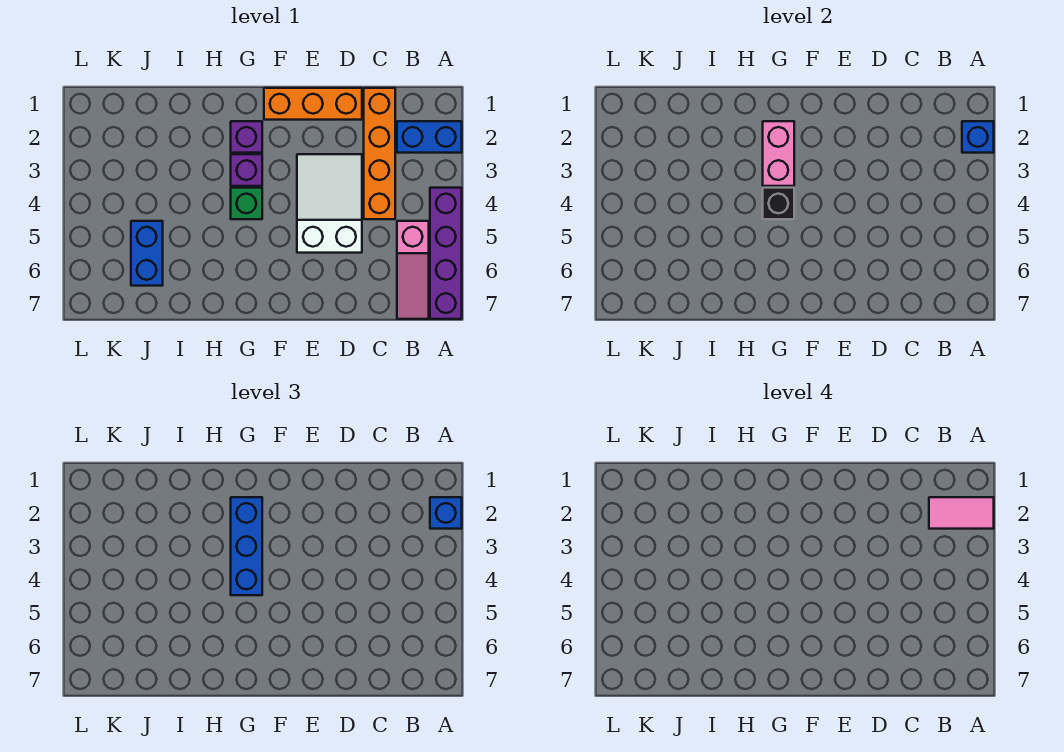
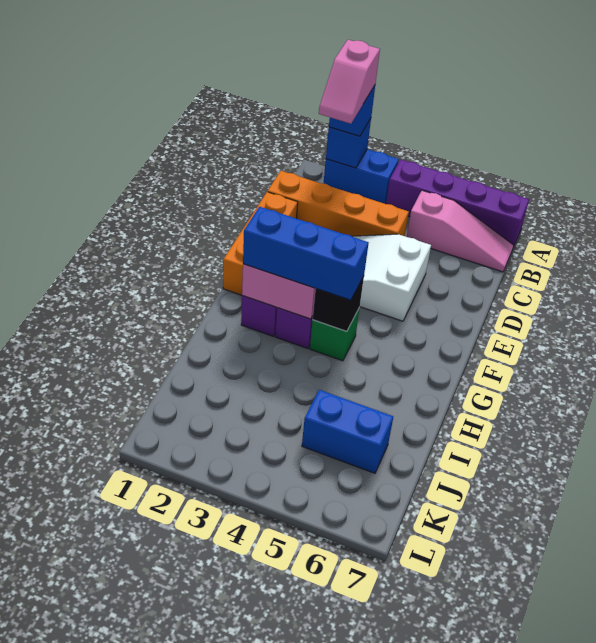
blue brick A2:B2 level 1 -> blue brick A2:A3 level 1
pink tile A2:B2 level 4 -> pink slope A2:B2 level 4 top A

